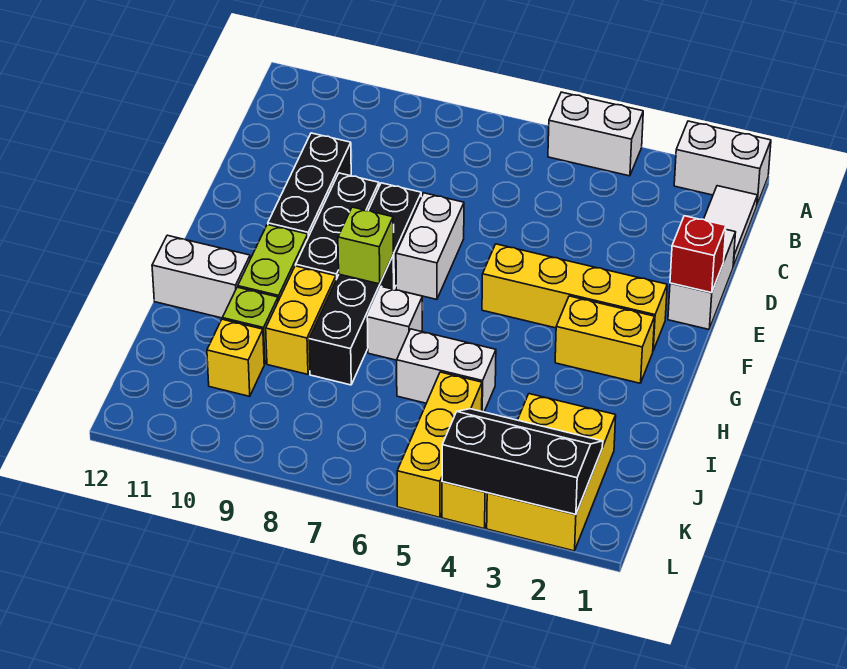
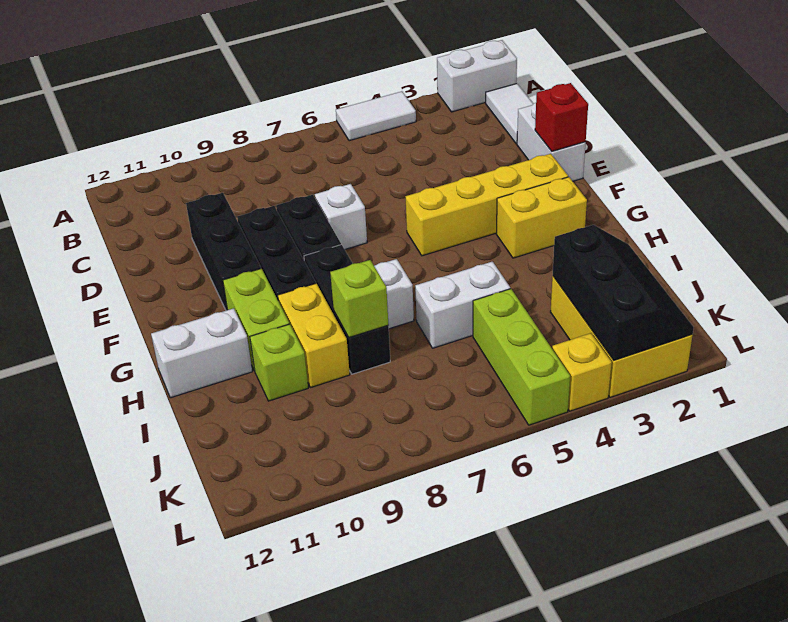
white brick A4:A5 level 1 -> white tile A4:A5 level 1
white brick E7:F7 level 1 -> white brick E7 level 1
lime brick G8 level 2 -> lime brick I8 level 2
yellow brick J5:L5 level 1 -> lime brick J5:L5 level 1
yellow brick J10 level 1 -> none
black slope K2:L4 level 2 top L -> black slope J2:L3 level 2 top 3

